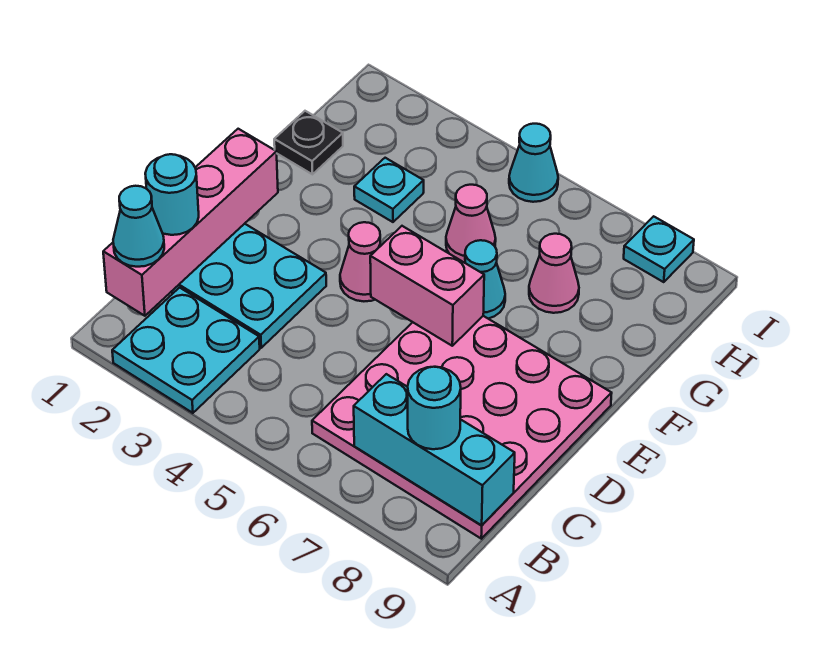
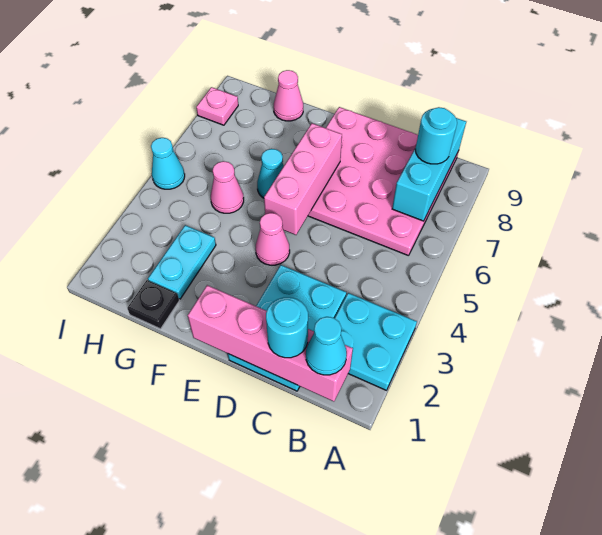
pink brick E5:E6 level 2 -> pink brick E5:E7 level 2
cyan plate G3 level 1 -> cyan plate G2:G3 level 1
pink cone G7 level 1 -> pink cone G9 level 1
cyan plate I8 level 1 -> pink plate I8 level 1

